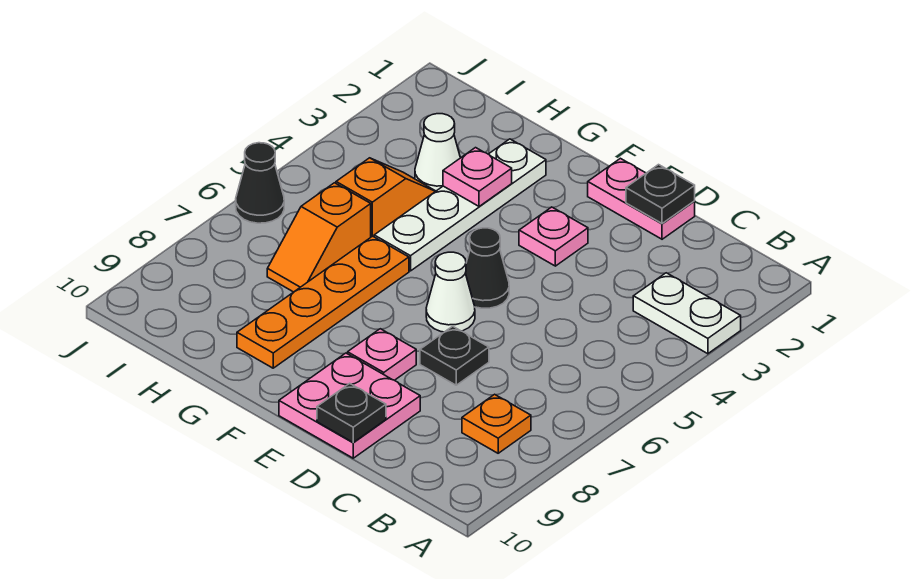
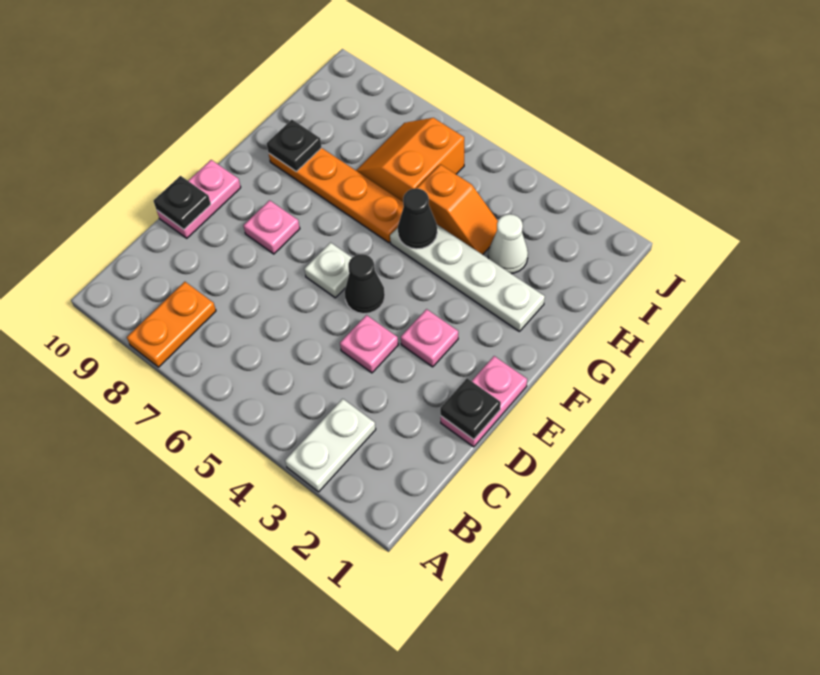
orange plate B8 level 1 -> orange plate A8:B8 level 1
black plate D7 level 1 -> black plate G9 level 2
pink plate D9:E10 level 1 -> pink plate D10:E10 level 1
white cone E6 level 1 -> white plate E6 level 1
pink plate G3 level 2 -> pink plate D4 level 1
orange slope H6:H7 level 1 top 6 -> orange slope H6:I7 level 1 top 6
black cone J6 level 1 -> black cone G5 level 2

